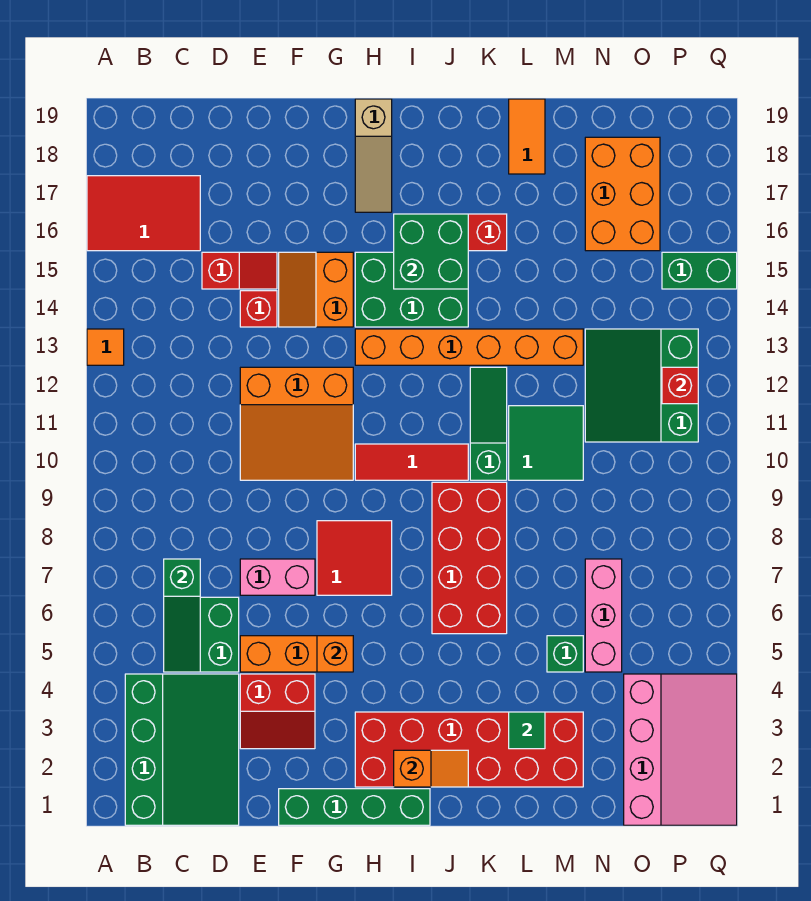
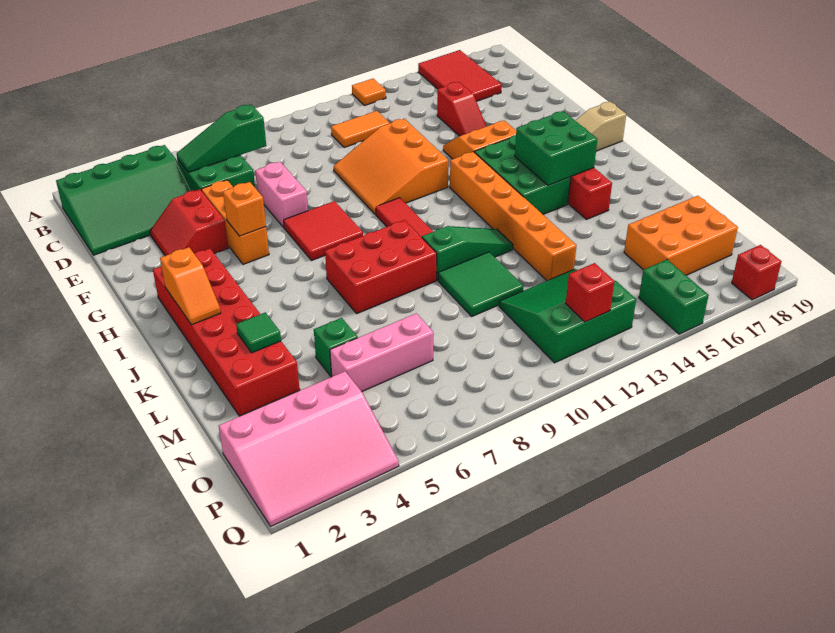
red brick E14 level 1 -> red brick Q18 level 1
green brick F1:I1 level 1 -> none
red brick J6:K9 level 1 -> red brick J7:K9 level 1
orange tile L18:L19 level 1 -> orange tile C11:C12 level 1

